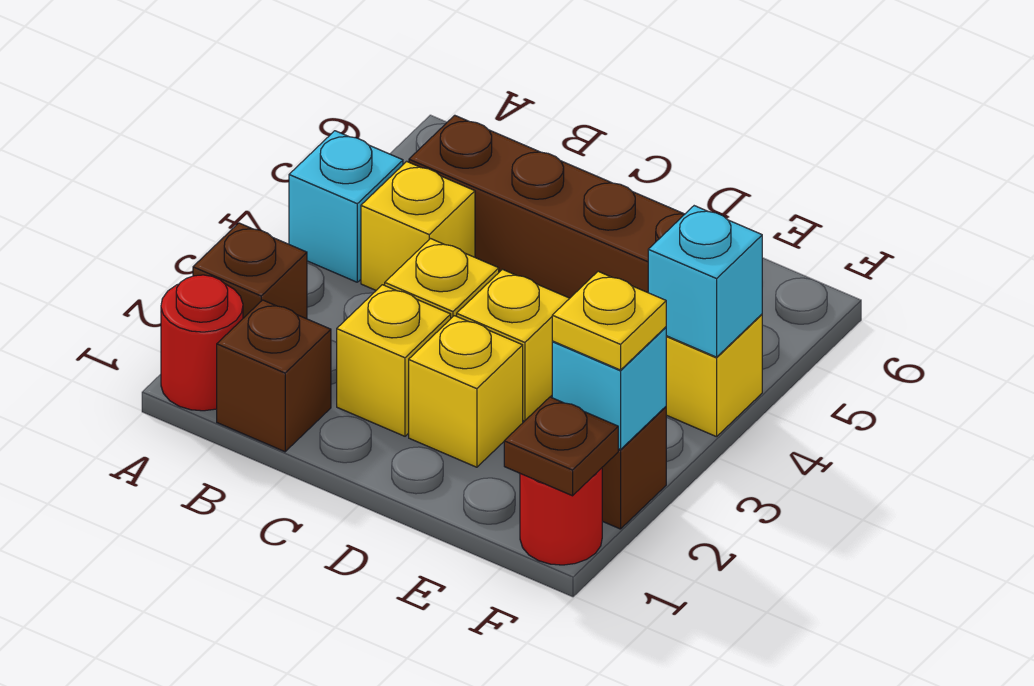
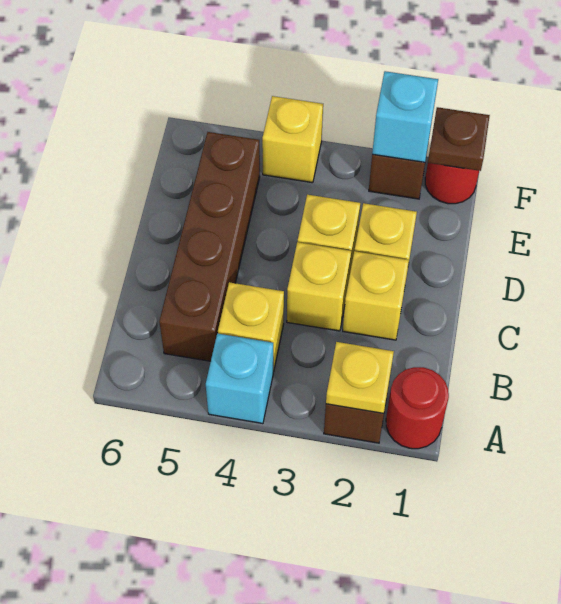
brown brick B1 level 1 -> none
yellow plate F2 level 3 -> yellow plate A2 level 2
cyan brick F4 level 2 -> none

